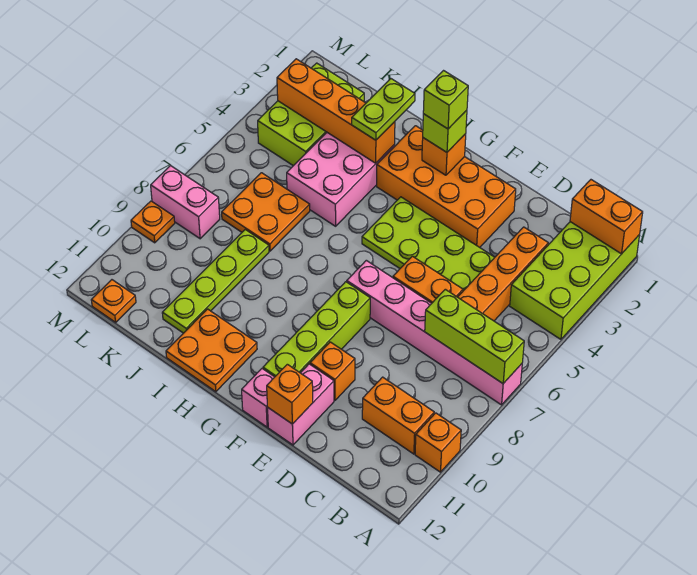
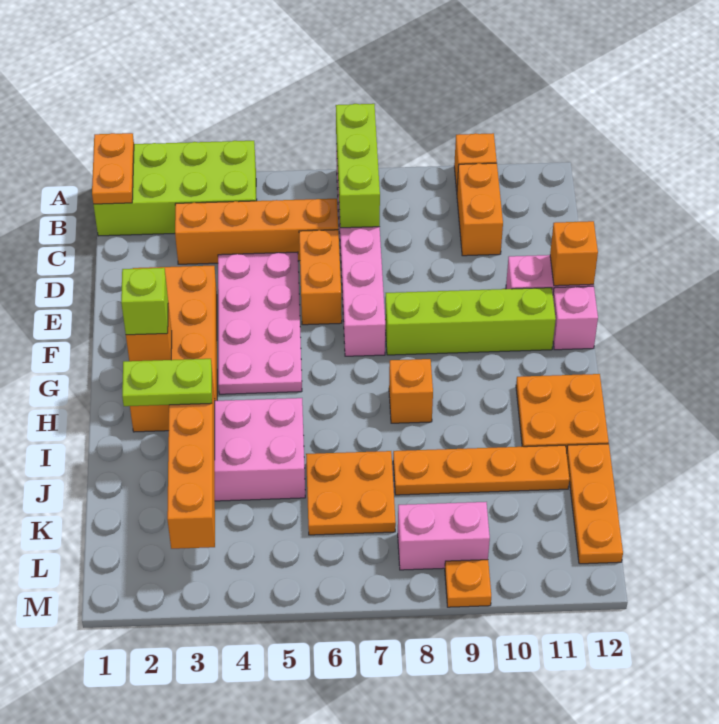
orange brick A1:B1 level 2 -> orange plate A1:B1 level 2
lime plate D4:G5 level 1 -> pink plate D4:G5 level 1
orange brick E10 level 1 -> orange brick H8 level 1
lime brick G2 level 4 -> none
lime plate J8:J11 level 1 -> orange plate J8:J11 level 1
lime brick K2:L4 level 1 -> none
pink brick L8:M8 level 1 -> pink brick L8:L9 level 1
orange plate L12 level 1 -> orange plate J12:L12 level 1

